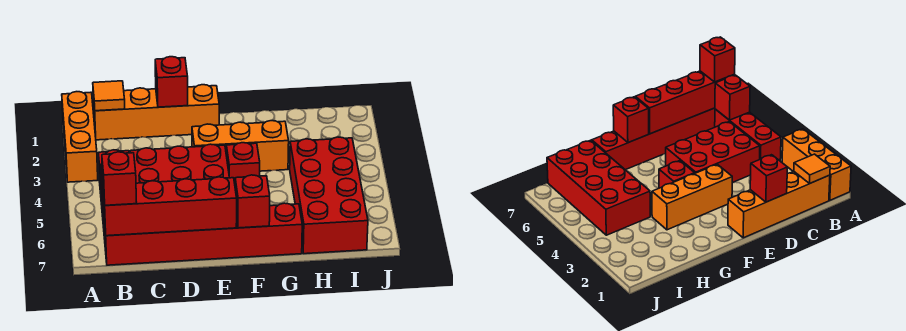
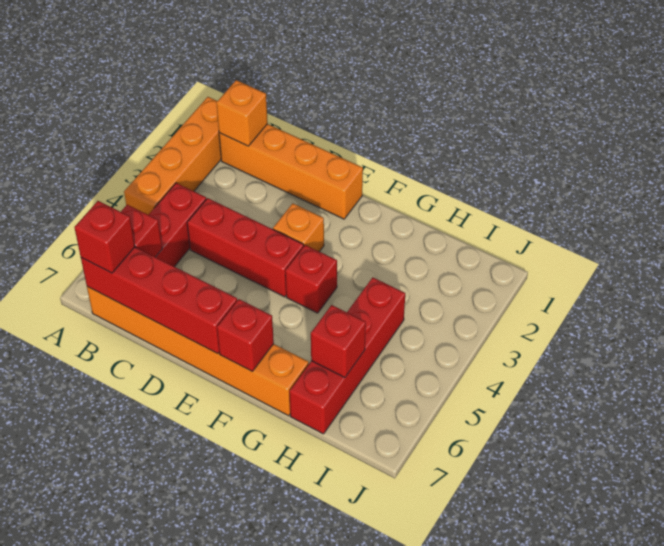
orange brick A1:A3 level 1 -> orange brick A1:A4 level 1
orange tile B1 level 2 -> orange brick B1 level 2
red brick B7:G7 level 1 -> orange brick B7:G7 level 1
red brick C4:E5 level 1 -> red brick C4:E4 level 1
red brick D1 level 2 -> red brick H6 level 2
orange brick E3:G3 level 1 -> orange brick E3 level 1
red brick H4:I7 level 1 -> red brick H4:H7 level 1

